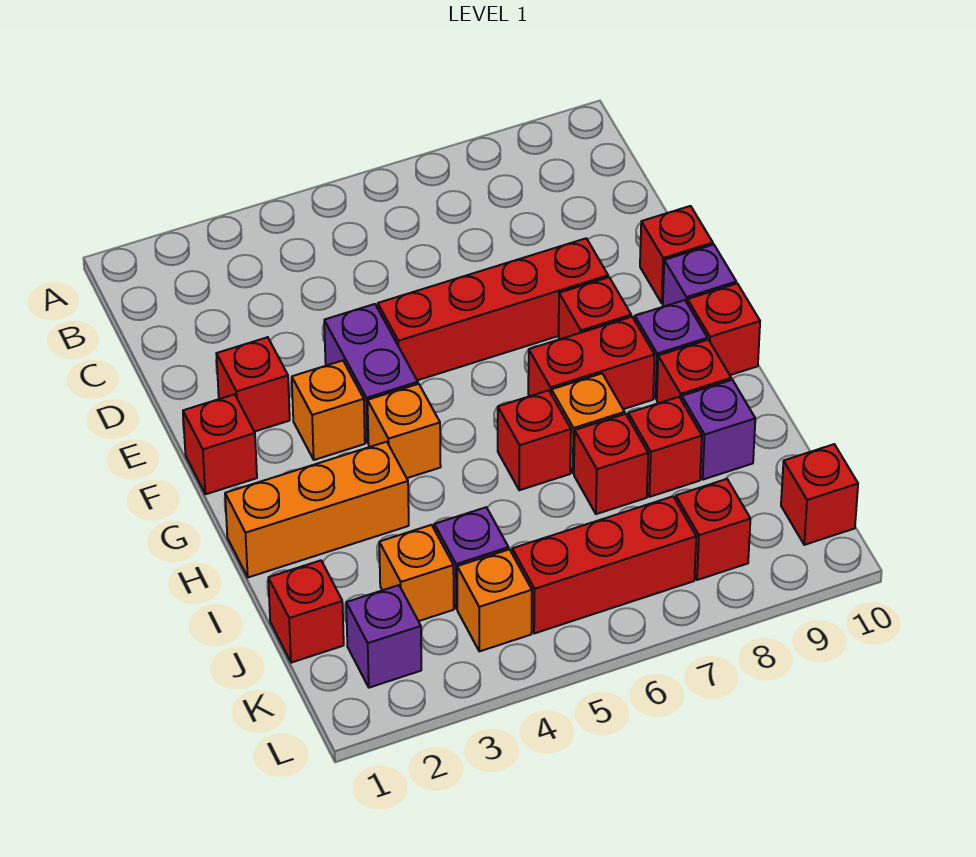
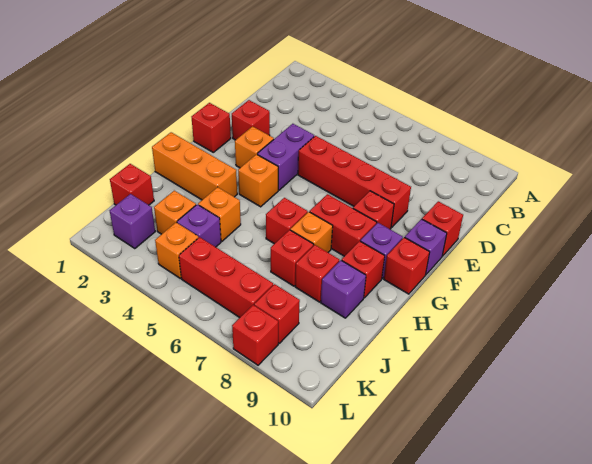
none -> orange brick I4 level 1
red brick K10 level 1 -> red brick L8 level 1

